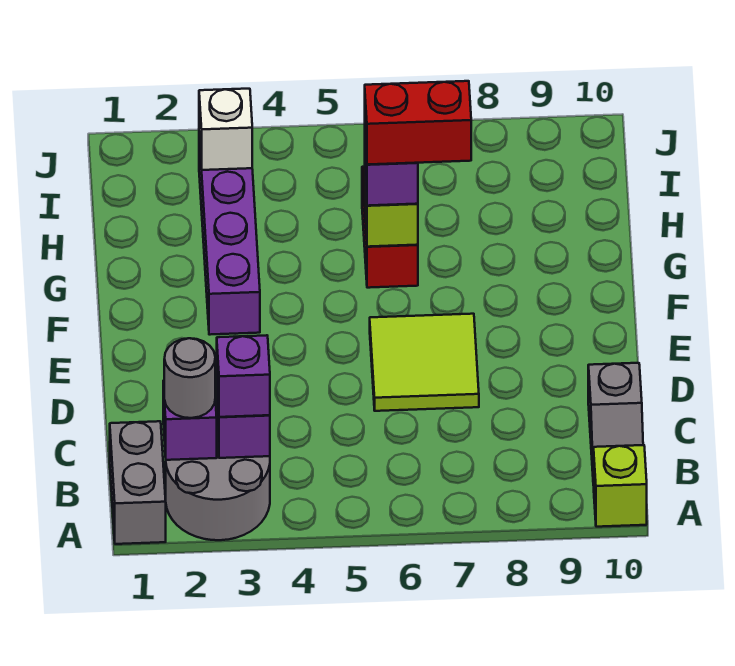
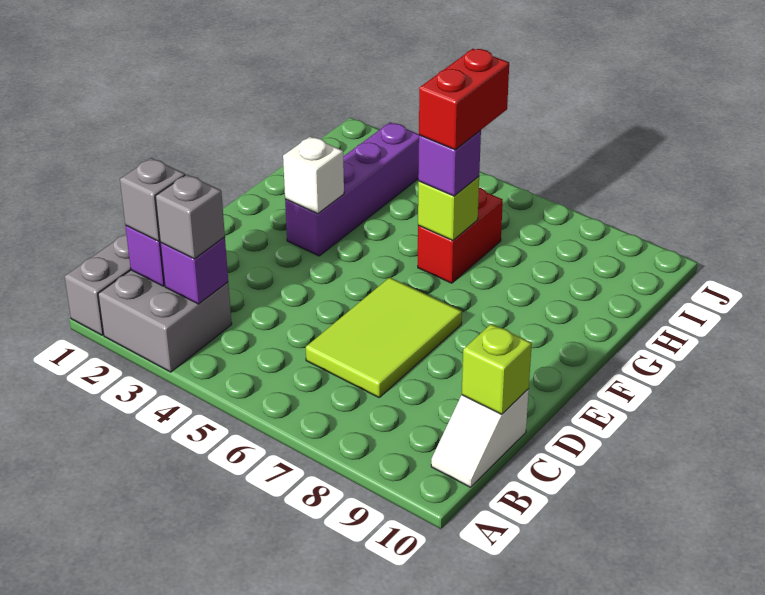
grey round brick A2:B3 level 1 -> grey brick A2:B3 level 1
lime brick A10 level 1 -> lime brick C10 level 2
grey round brick B2 level 3 -> grey brick B2 level 3
purple brick B3 level 3 -> grey brick B3 level 3
grey slope B10:C10 level 1 top C -> white slope B10:C10 level 1 top C
lime tile D6:E7 level 1 -> lime tile C6:E7 level 1
red brick G6:G7 level 4 -> red brick G6:H6 level 4
white brick I3 level 2 -> white brick F3 level 2

